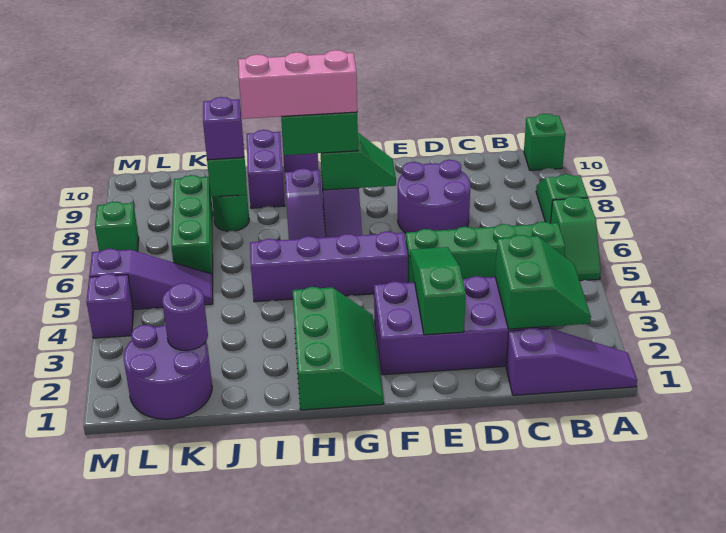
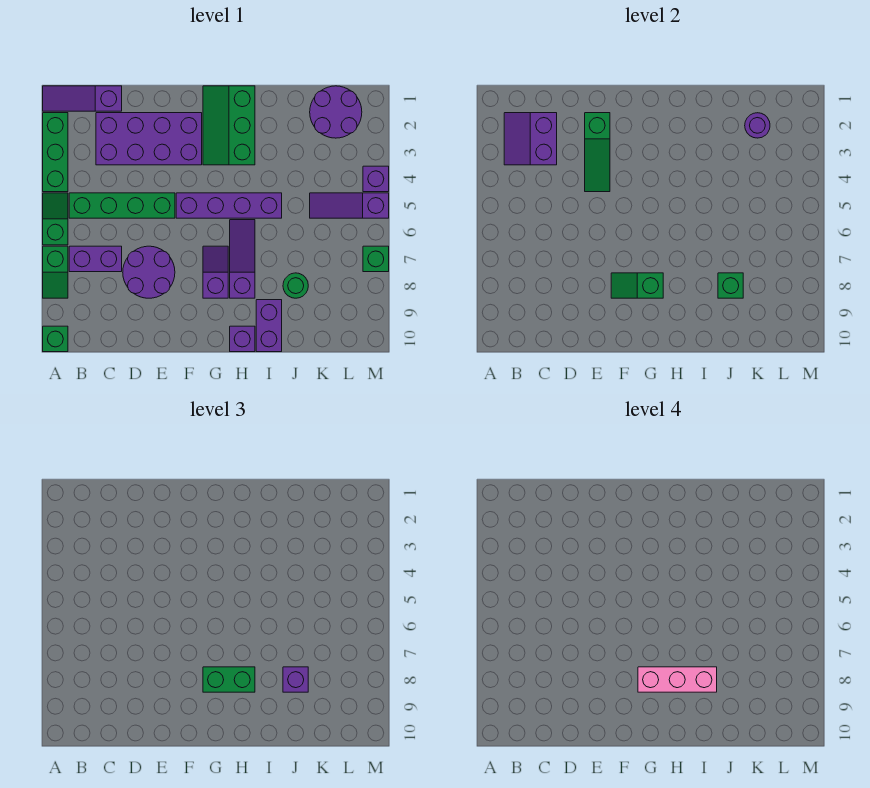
green slope B2:C3 level 2 top C -> purple slope B2:C3 level 2 top C
none -> purple brick B7:C7 level 1
green brick K6:K8 level 1 -> green brick A2:A4 level 1

